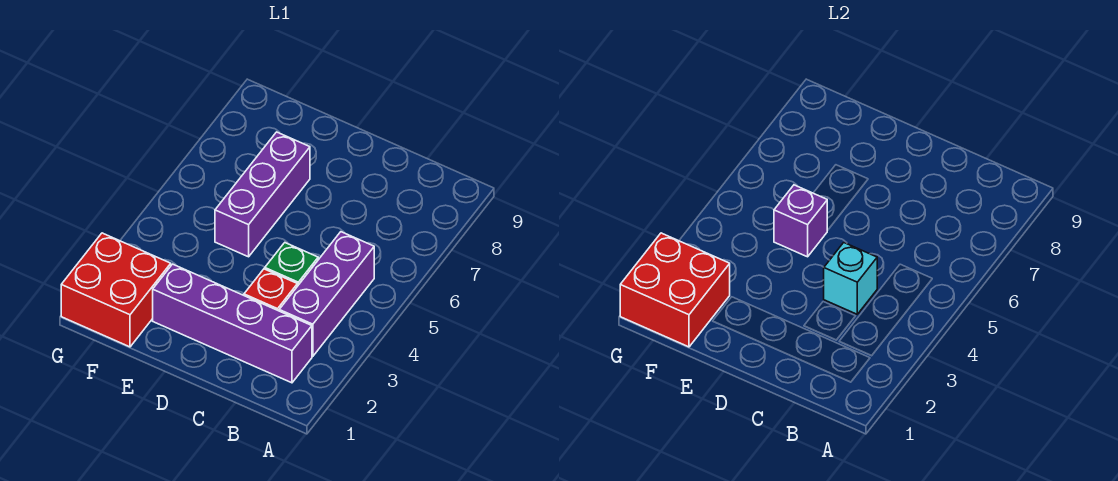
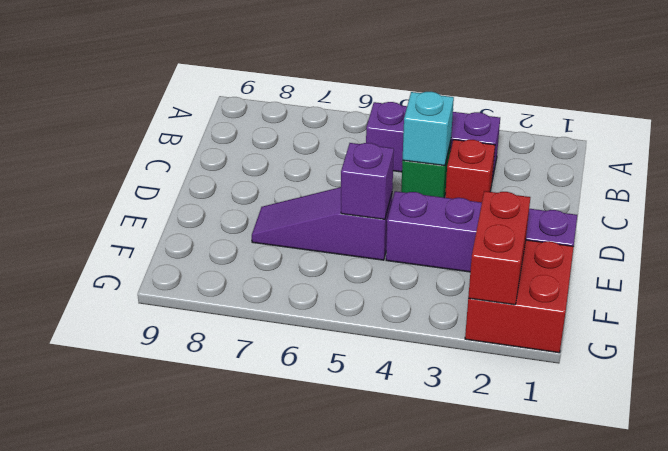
purple brick B2:E2 level 1 -> purple brick E1:E4 level 1
purple brick E5:E7 level 1 -> purple slope E5:E7 level 1 top 5
red brick F1:G2 level 2 -> red brick F2:G2 level 2

